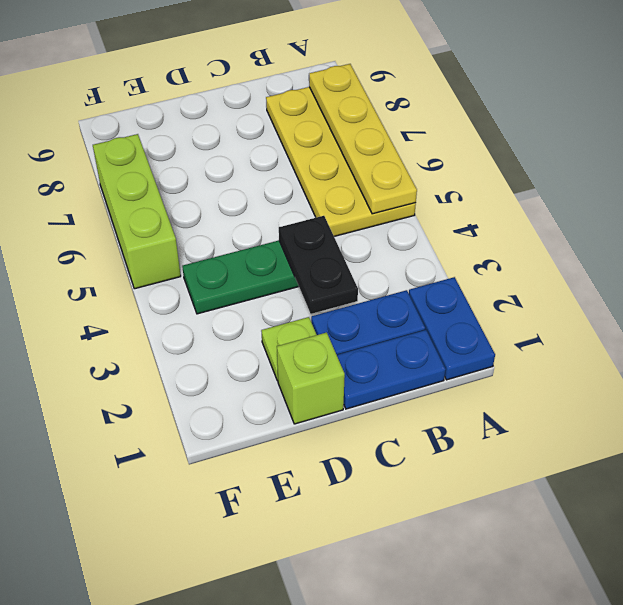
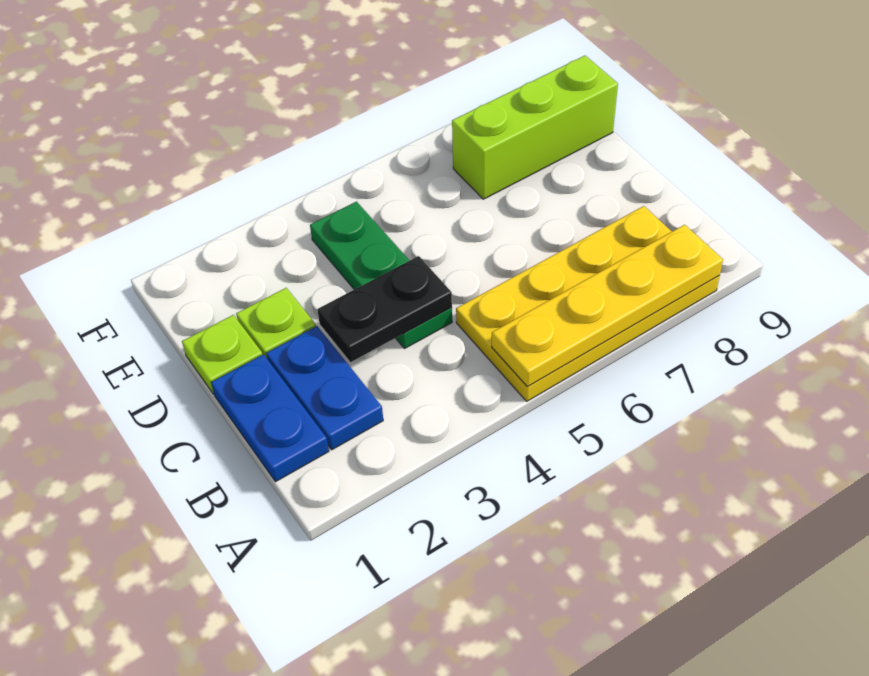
blue plate A1:A2 level 1 -> none
lime brick D1 level 1 -> lime plate D1 level 1
lime brick F5:F7 level 1 -> lime brick E7:E9 level 1

